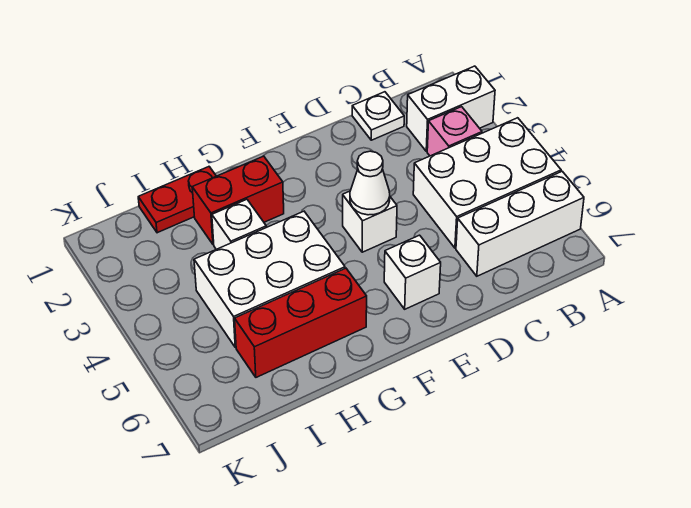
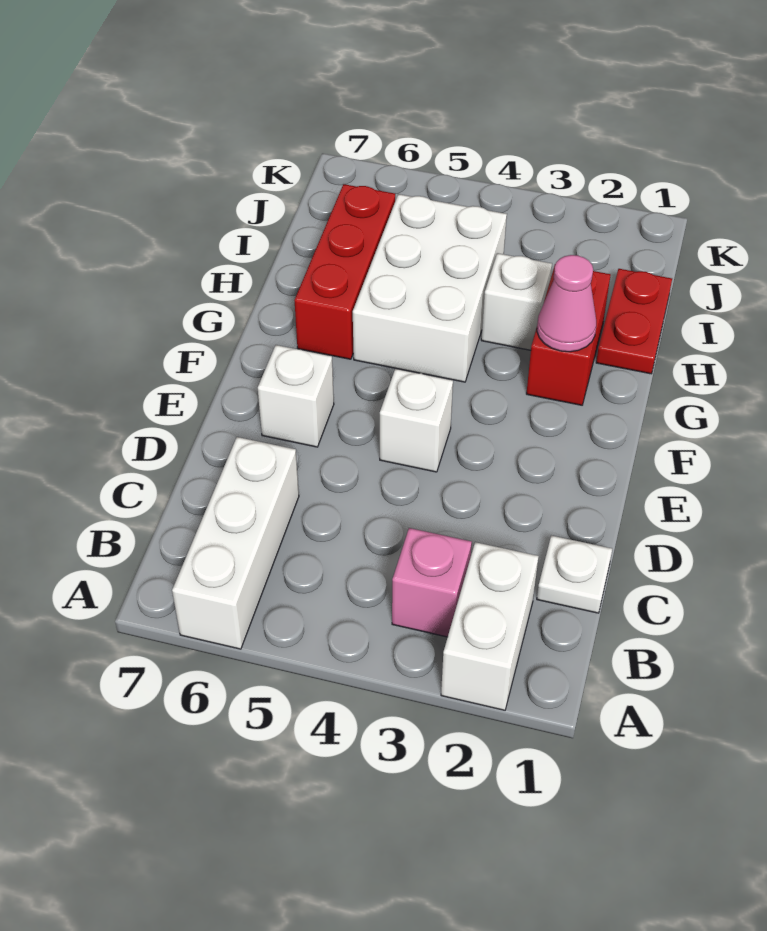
white brick A4:C5 level 1 -> none
white cone E4 level 2 -> none
none -> pink cone G2 level 2

